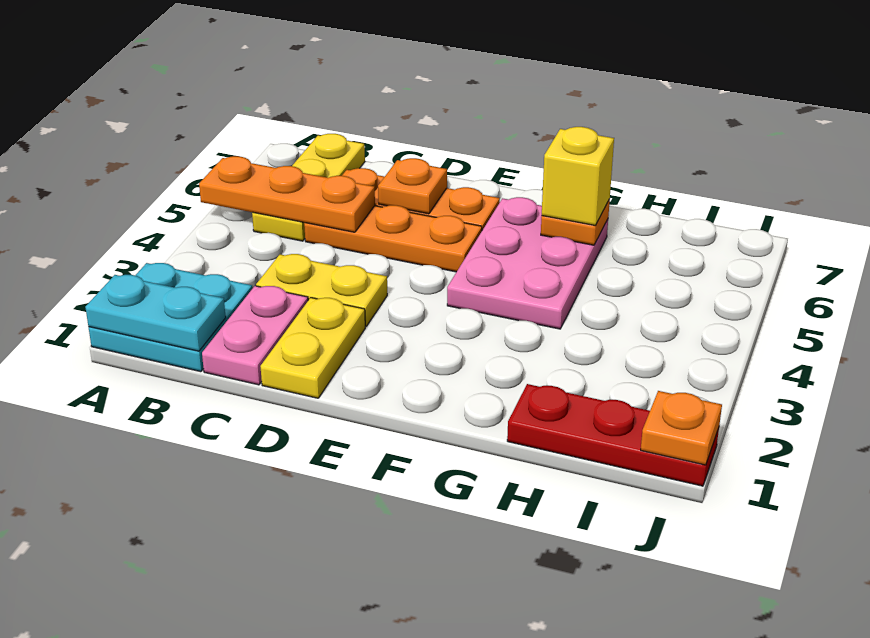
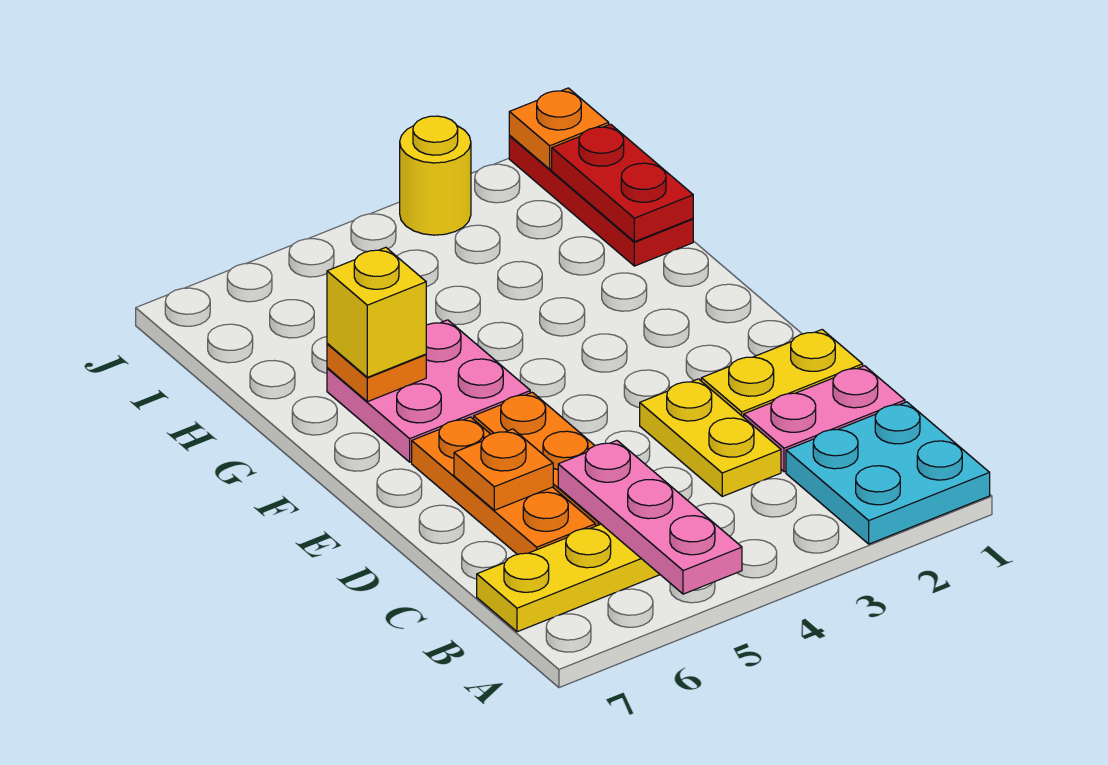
cyan plate A1:B1 level 2 -> none
orange plate A5:C5 level 2 -> pink plate A5:C5 level 2
pink plate F4:G6 level 1 -> pink plate F5:G6 level 1
none -> red plate H1:I1 level 2
none -> yellow round brick J3 level 1

